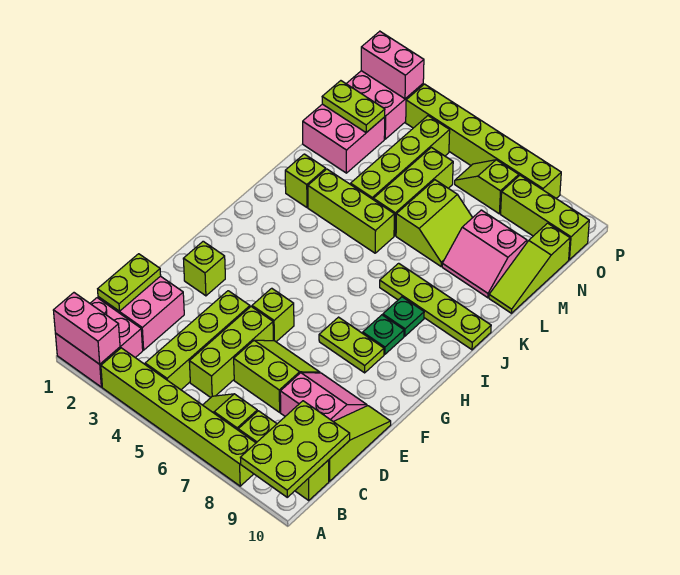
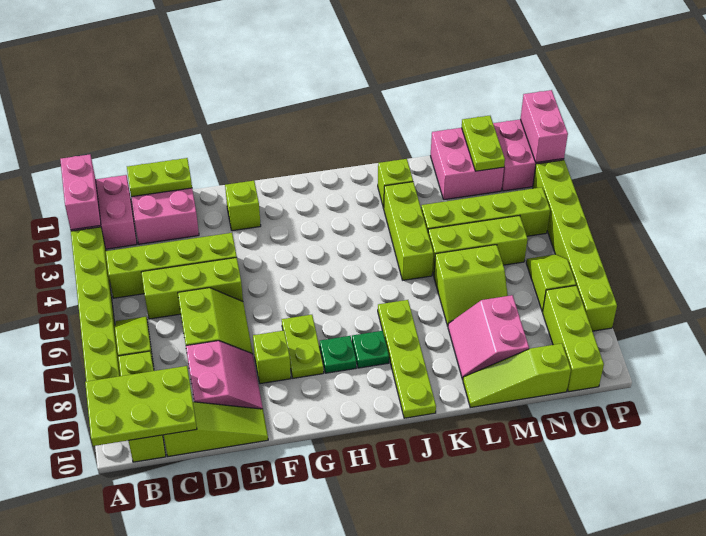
lime brick F5 level 1 -> lime brick F8 level 1

